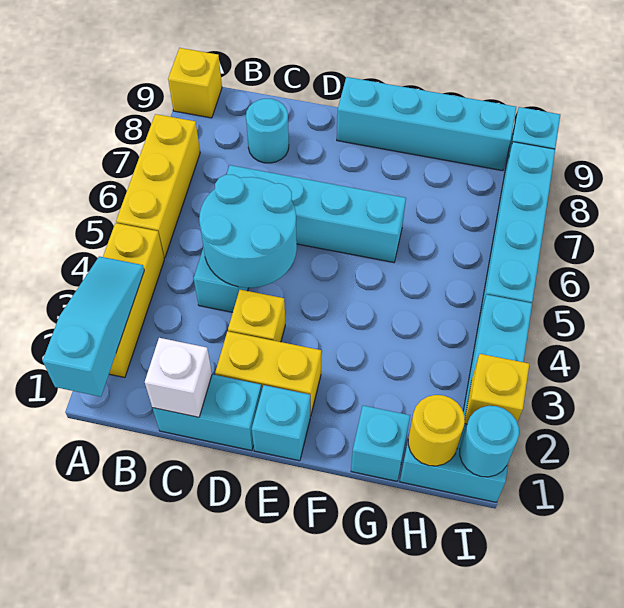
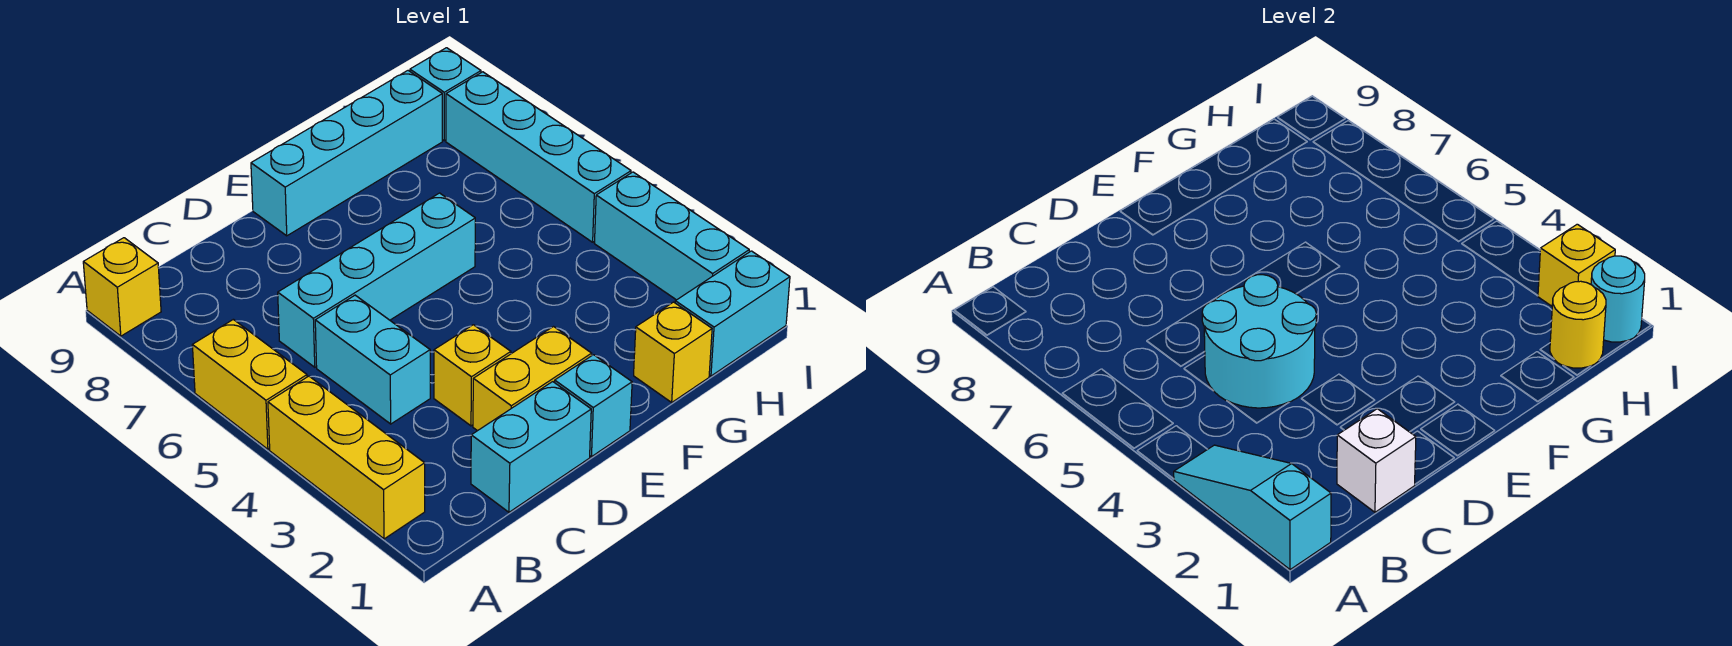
yellow brick A5:A7 level 1 -> yellow brick A5:A6 level 1
cyan round brick C8 level 1 -> none
cyan brick G1 level 1 -> yellow brick G1 level 1

